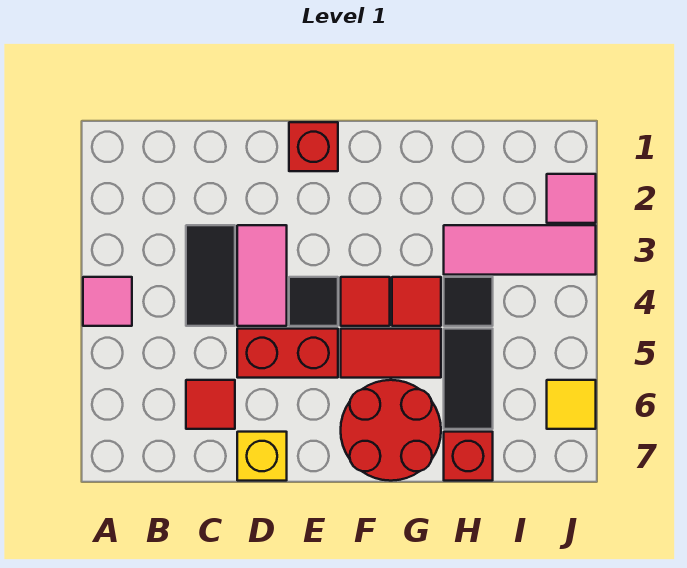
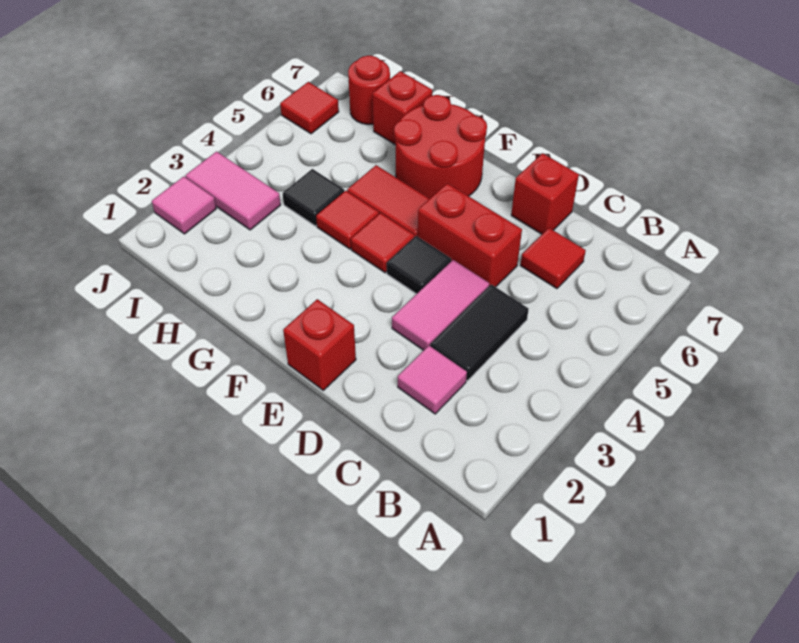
pink tile A4 level 1 -> pink tile C2 level 1
yellow brick D7 level 1 -> red brick D7 level 1
pink tile H3:J3 level 1 -> pink tile I3:J3 level 1
black tile H5:H6 level 1 -> none
none -> red round brick I7 level 1
yellow tile J6 level 1 -> red tile J6 level 1

